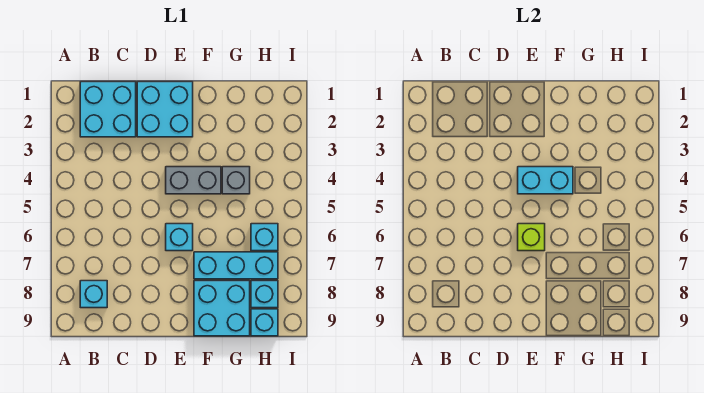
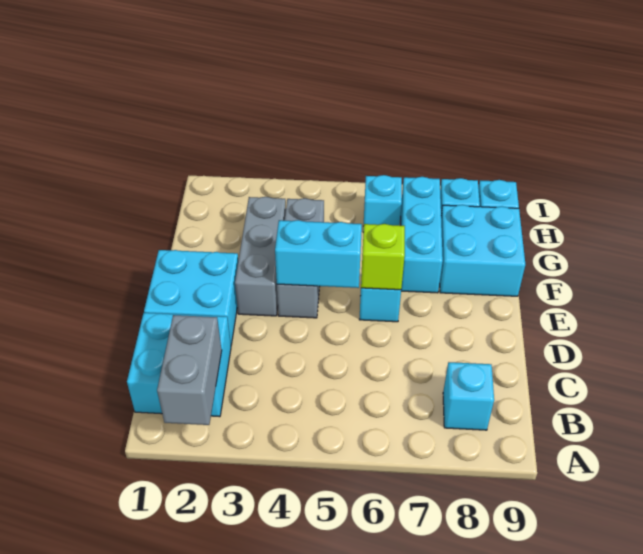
none -> grey brick A2:B2 level 2
none -> grey brick E3:G3 level 1
cyan brick E4:F4 level 2 -> cyan brick E4:E5 level 2

